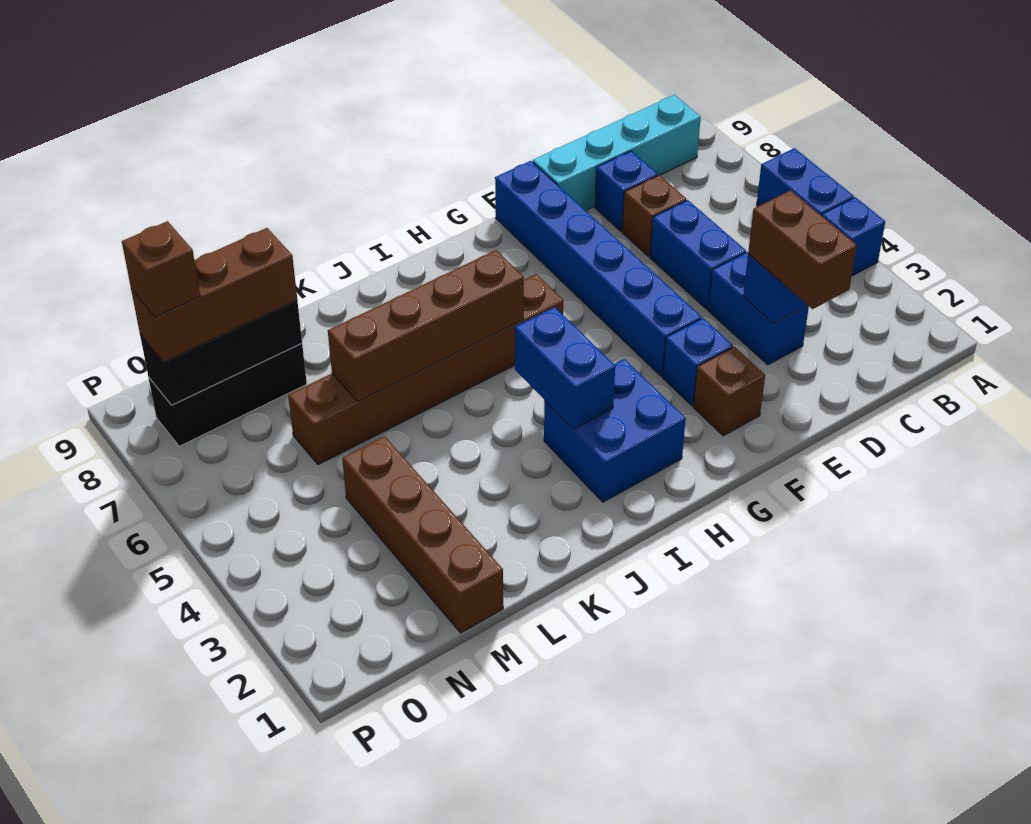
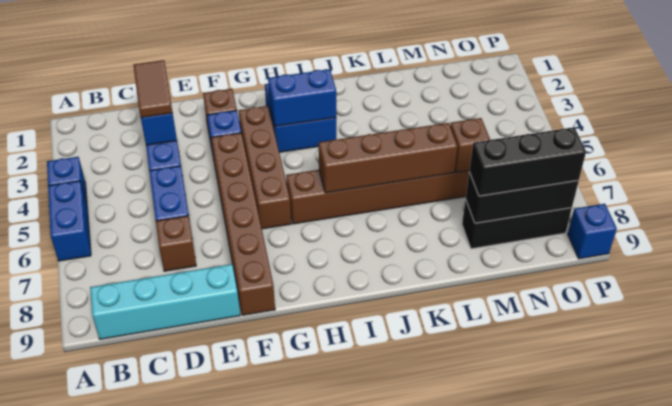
brown brick D2:D3 level 3 -> brown tile D2:D3 level 3
blue brick D8 level 1 -> blue brick P9 level 1
blue brick F4:F9 level 1 -> brown brick F4:F9 level 1
blue brick I3:I4 level 2 -> blue brick H3:I3 level 2
brown brick M1:M4 level 1 -> brown brick G3:G6 level 1
brown brick M8:O8 level 3 -> black brick M8:O8 level 3
brown brick O8 level 4 -> brown brick M6 level 2

